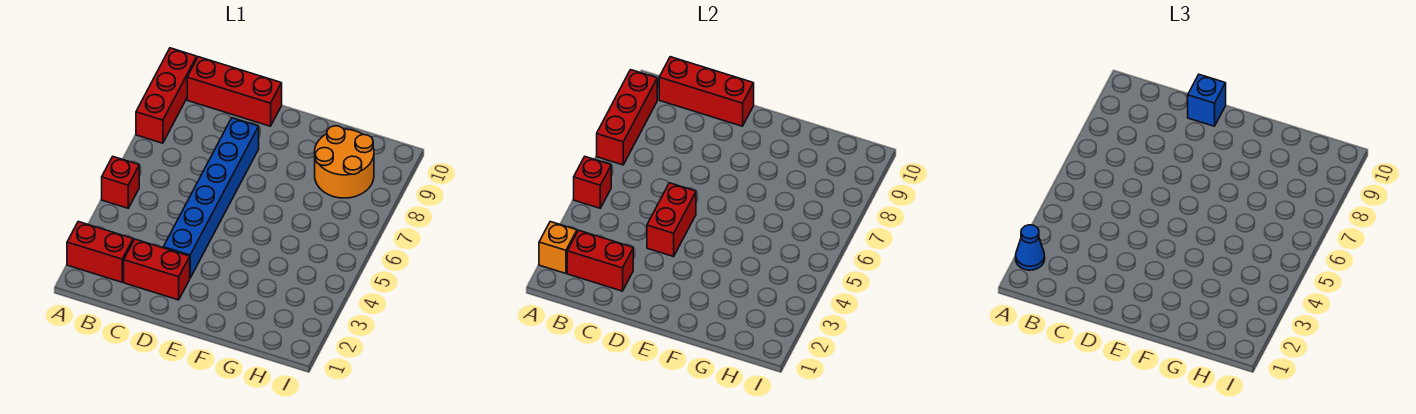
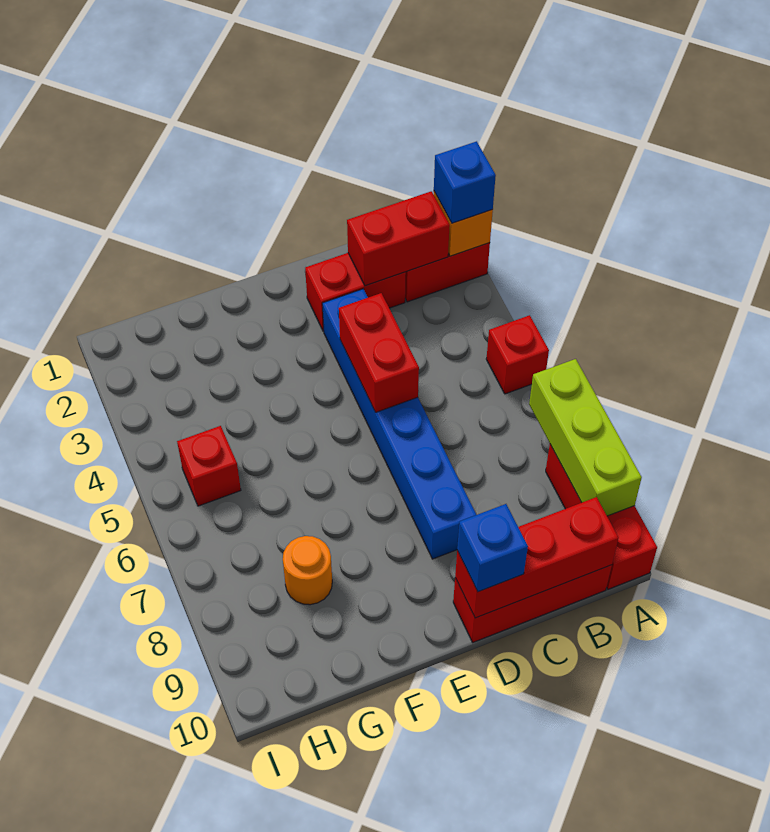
blue cone A2 level 3 -> blue brick A2 level 3
red brick A5 level 2 -> red brick H5 level 1
red brick A7:A9 level 2 -> lime brick A7:A9 level 2
orange round brick G8:H9 level 1 -> orange round brick G8 level 1

